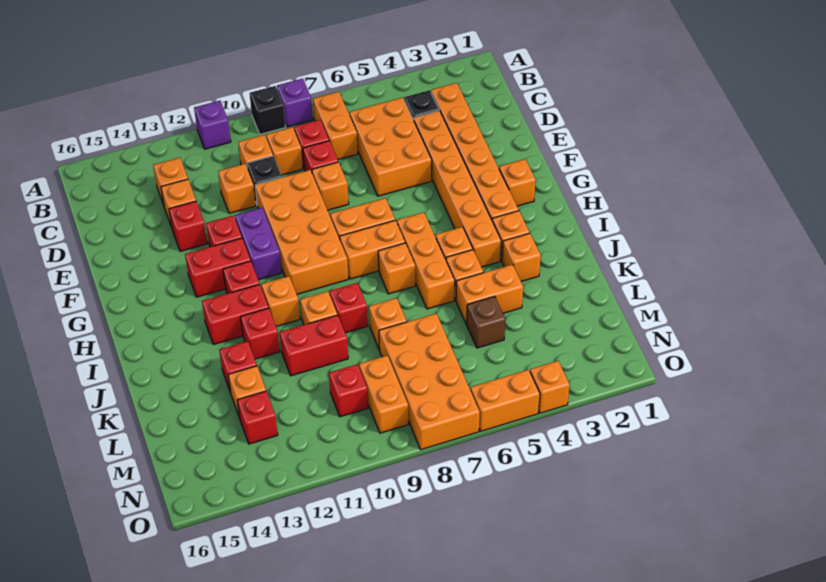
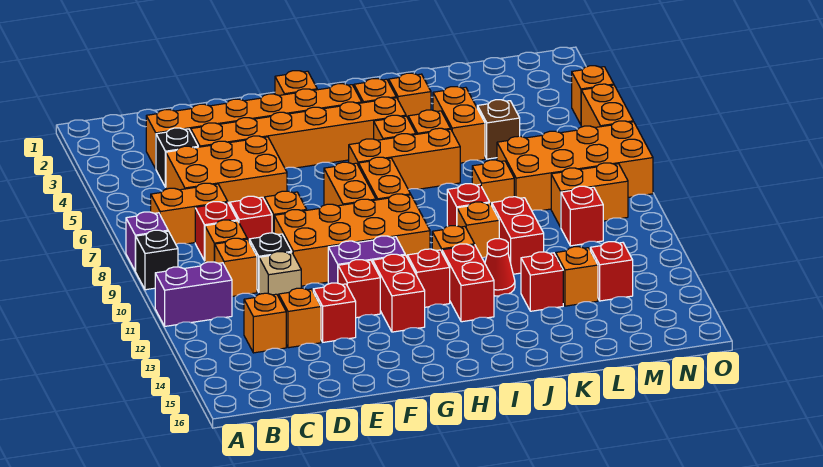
purple brick A11 level 1 -> purple brick A11:B11 level 1
orange brick D11 level 1 -> tan brick D11 level 1
orange brick I7 level 1 -> none
red brick J12 level 1 -> red cone J12 level 1

